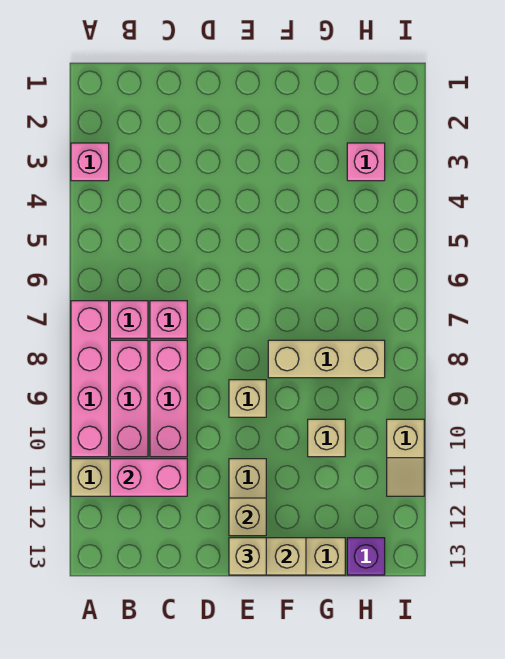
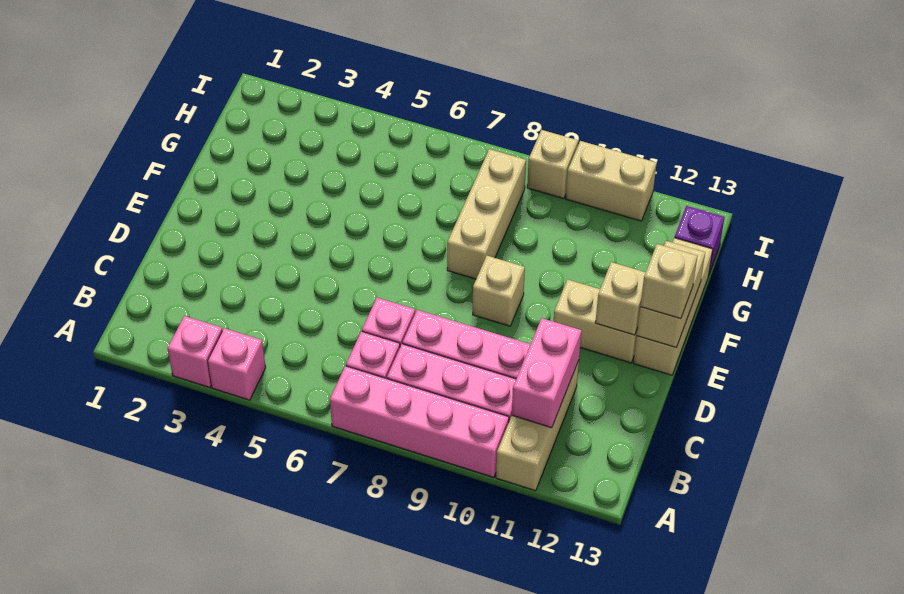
tan brick G10 level 1 -> tan brick I9 level 1
pink brick H3 level 1 -> pink brick A4 level 1
tan slope I10:I11 level 1 top 10 -> tan brick I10:I11 level 1

